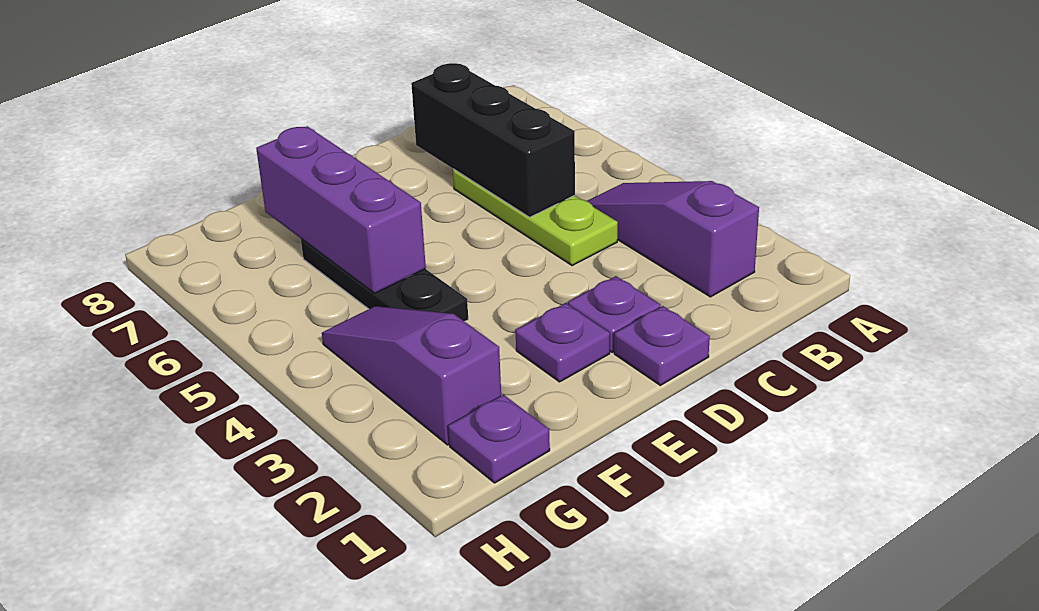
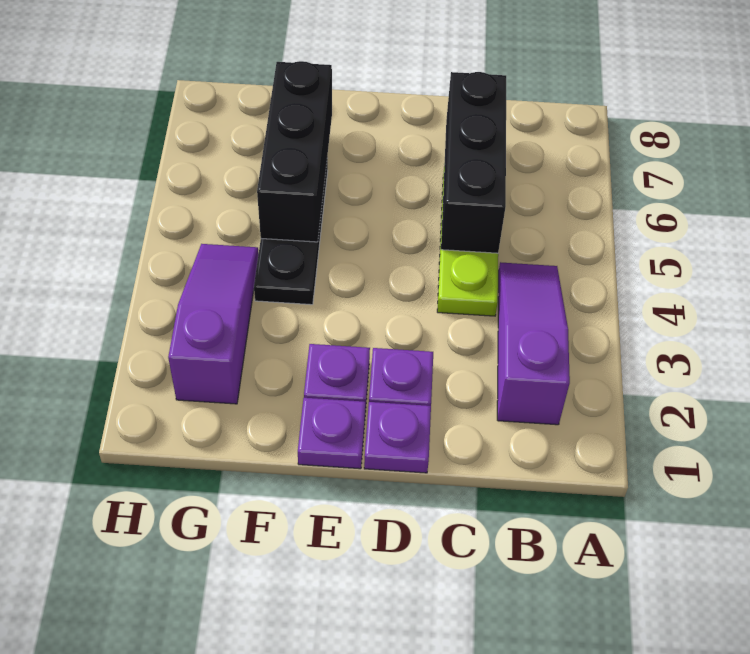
purple brick F5:F7 level 2 -> black brick F5:F7 level 2
purple plate G1 level 1 -> purple plate E1 level 1

